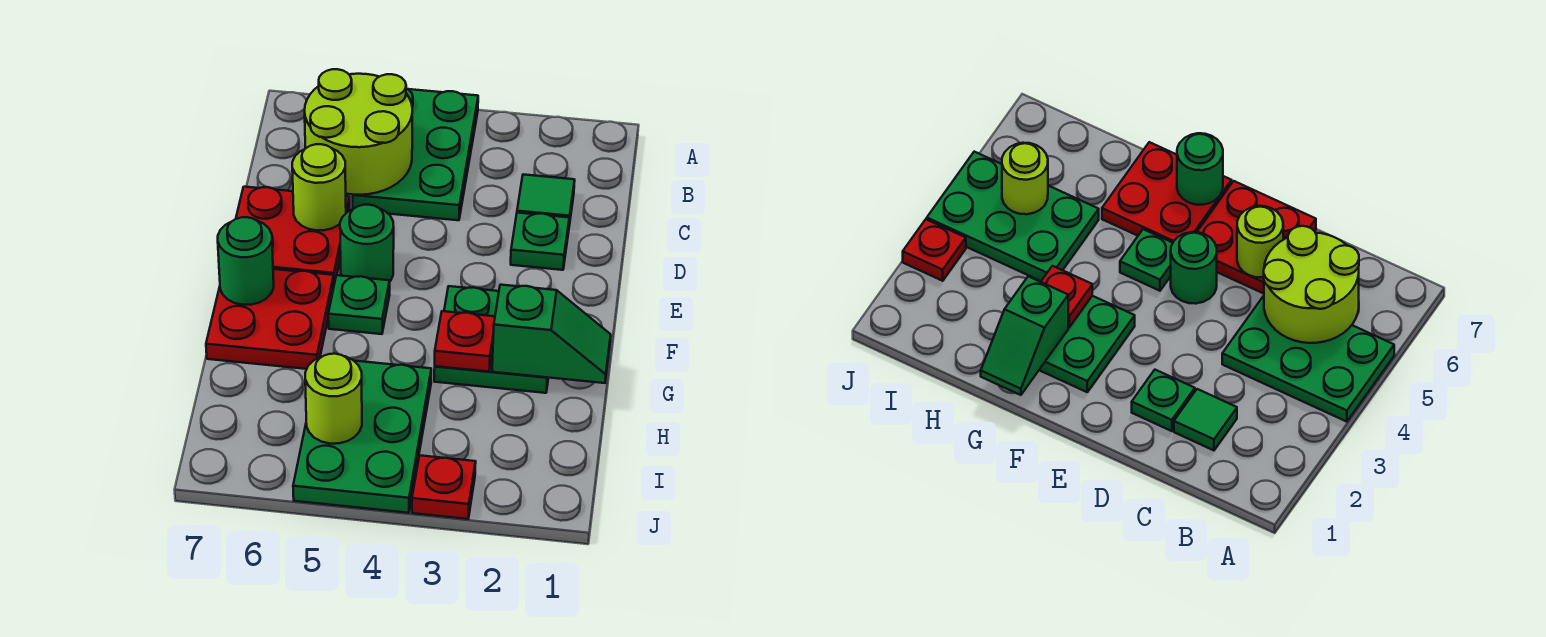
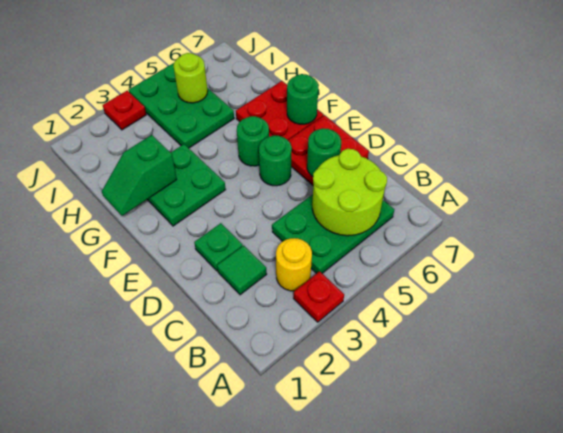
green plate A4:C5 level 1 -> green plate B4:C6 level 1
none -> yellow round brick B3 level 1
lime round brick D6 level 2 -> green round brick D6 level 2
green plate F5 level 1 -> green round brick F5 level 1
red plate G3 level 2 -> red plate A3 level 1

